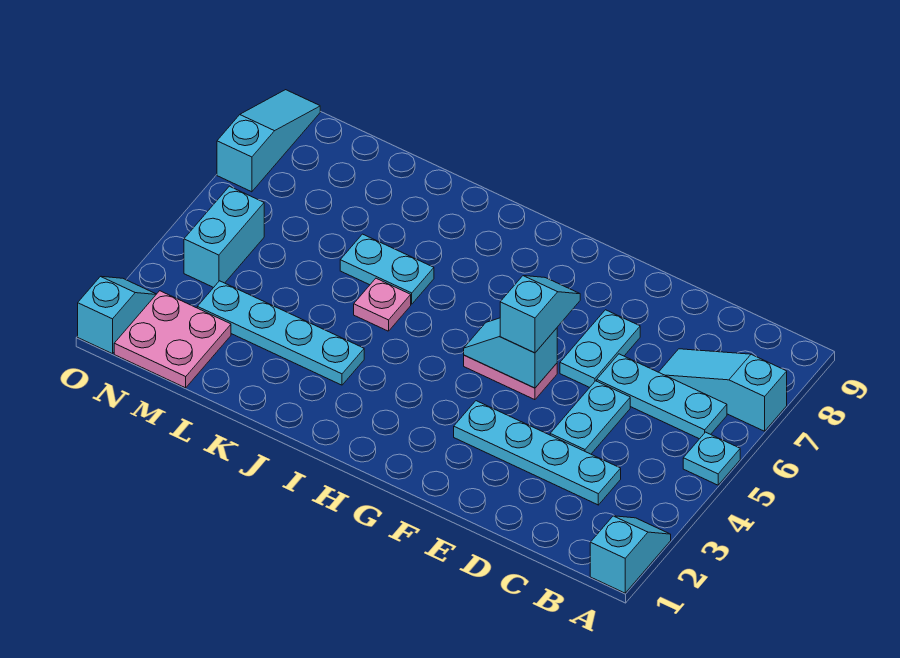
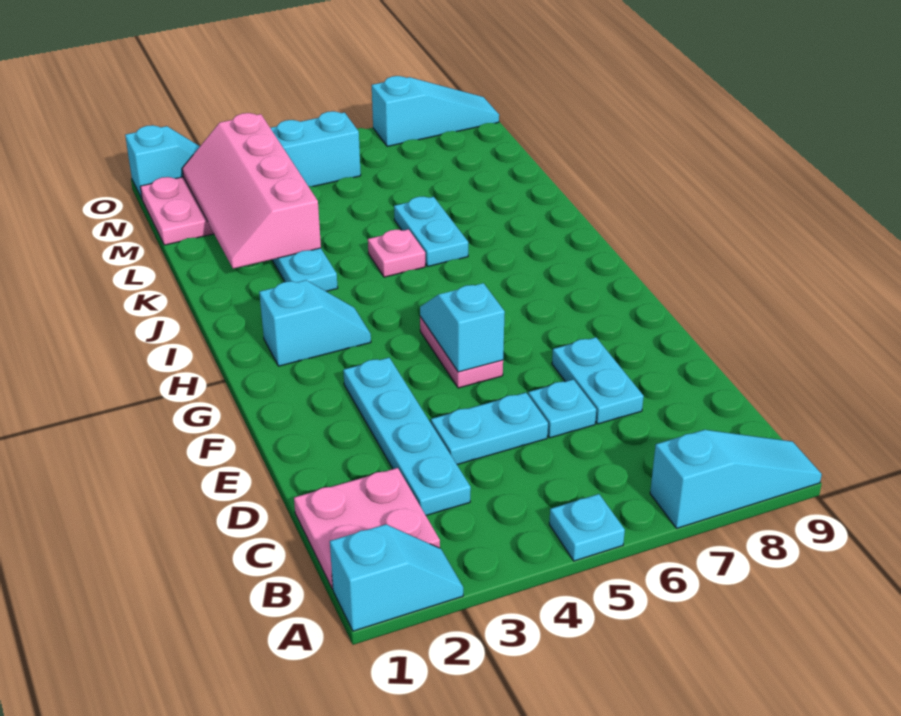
cyan slope A7:C7 level 1 top A -> cyan slope A7:A9 level 1 top 7
none -> pink plate B1:C2 level 1
cyan plate B6:D6 level 1 -> cyan plate D6 level 1
cyan plate E6:E7 level 1 -> cyan plate D7:E7 level 1
cyan slope F5:F6 level 3 top 5 -> cyan slope H2:H3 level 1 top 2
none -> pink slope K2:N3 level 2 top 3

